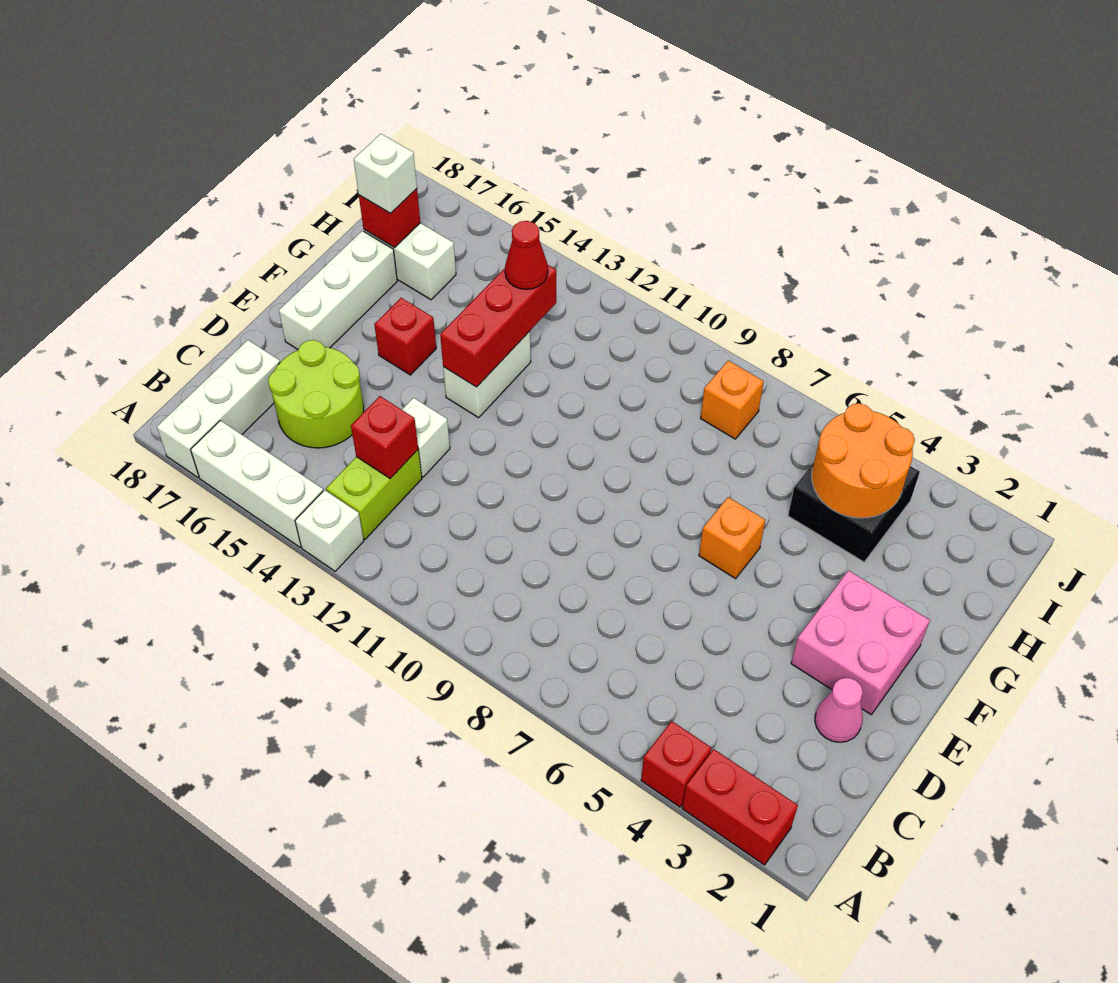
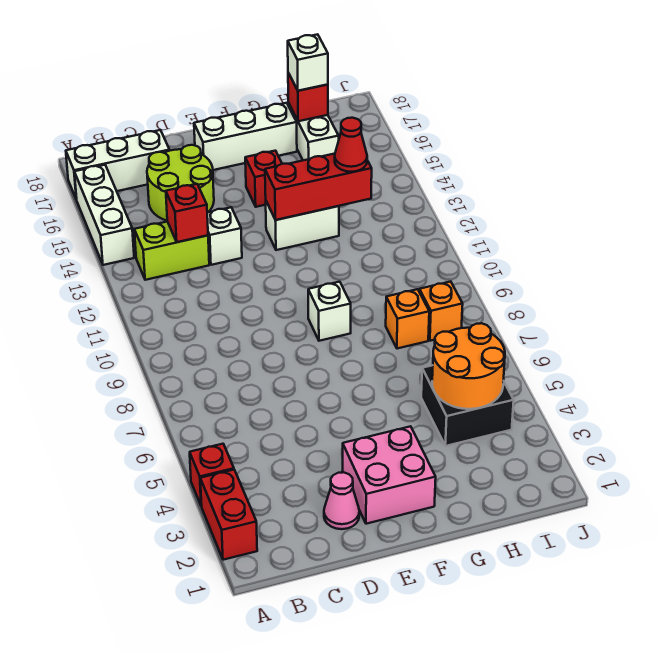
white brick A13 level 1 -> white brick F9 level 1
orange brick F6 level 1 -> orange brick H8 level 1

